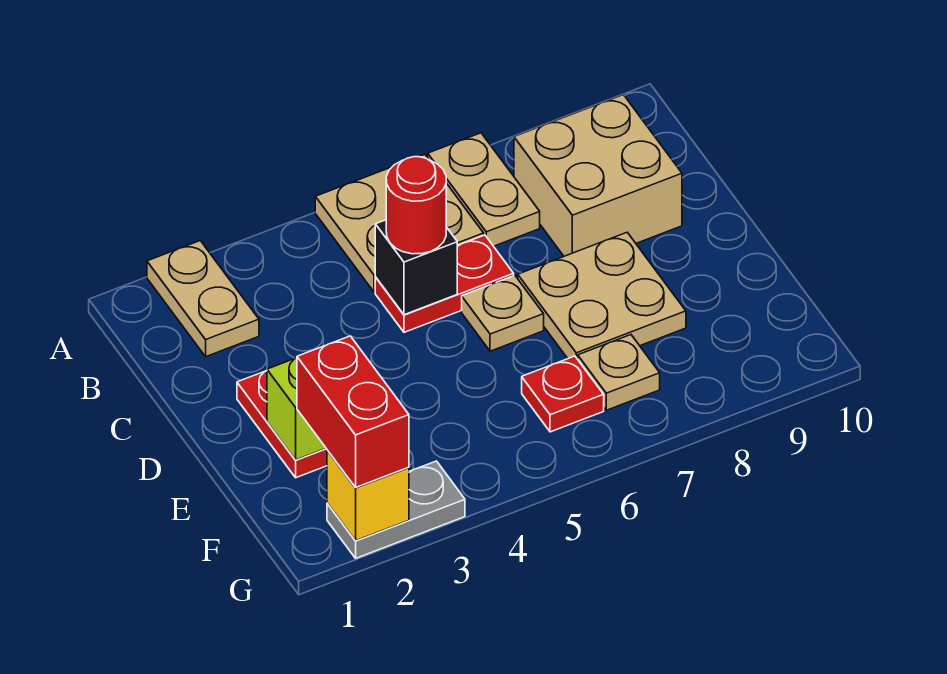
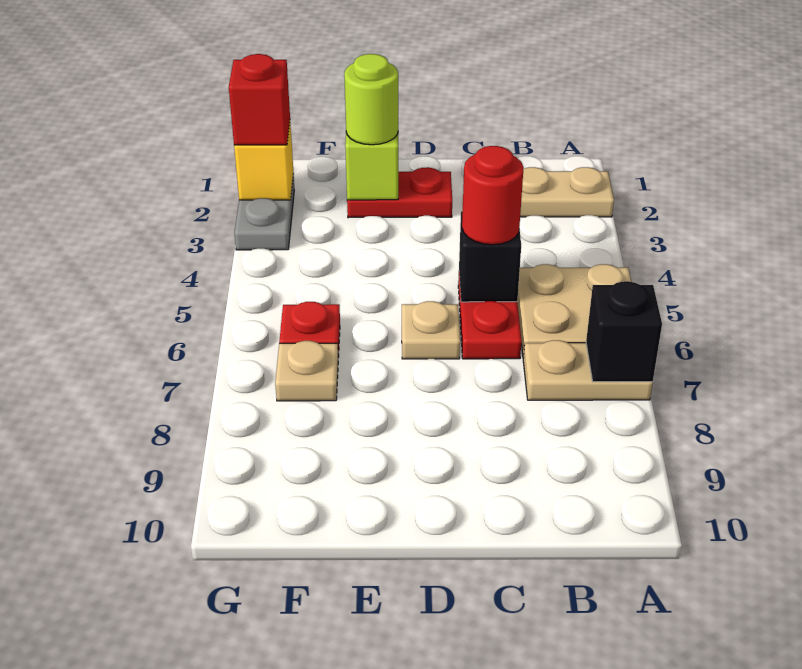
none -> black brick A7 level 2
tan brick B8:C9 level 1 -> none
tan plate D7:E8 level 1 -> none
none -> lime round brick E2 level 3
red brick F2:G2 level 3 -> red brick G2 level 3

